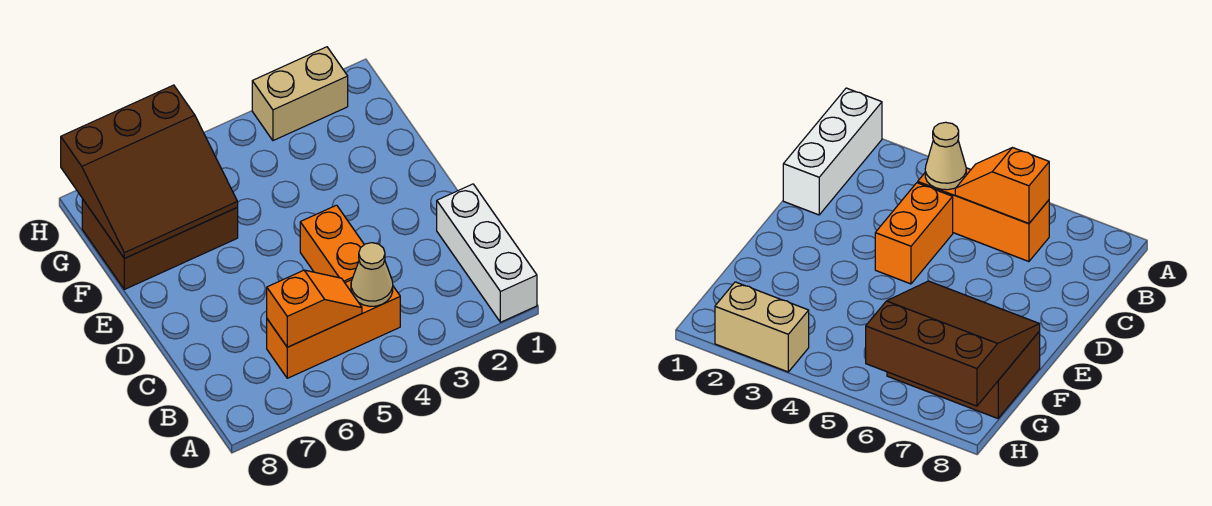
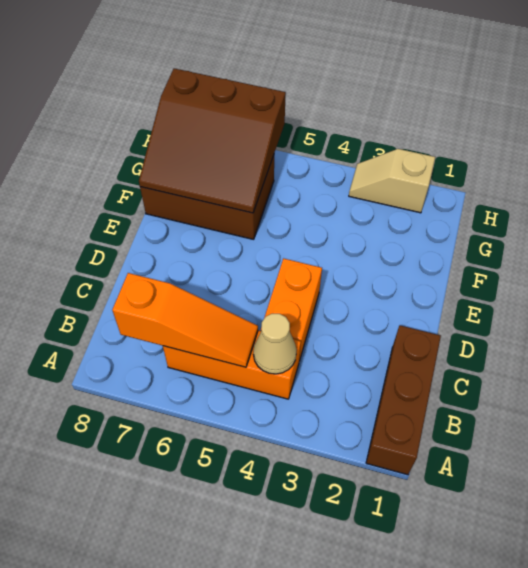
white brick A1:C1 level 1 -> brown brick A1:C1 level 1
orange slope B5:B6 level 2 top 6 -> orange slope B5:B7 level 2 top 7
tan brick H2:H3 level 1 -> tan slope H2:H3 level 1 top 2

